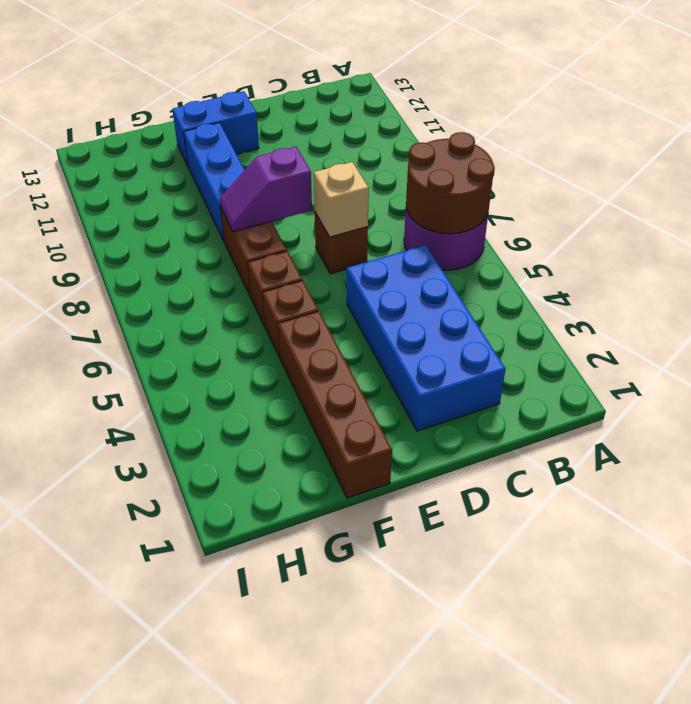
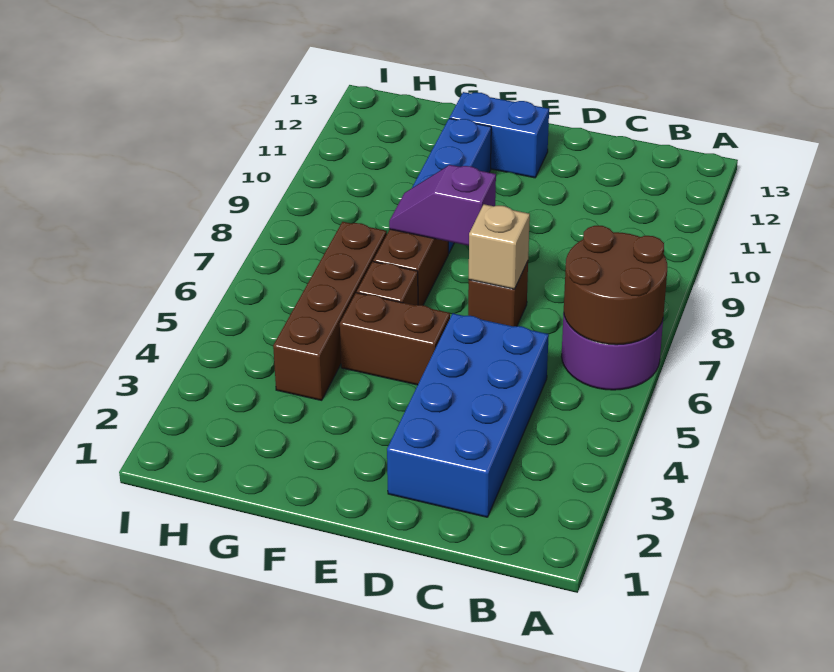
brown brick F1:F4 level 1 -> brown brick G4:G7 level 1
brown brick F5 level 1 -> brown brick E5:F5 level 1

